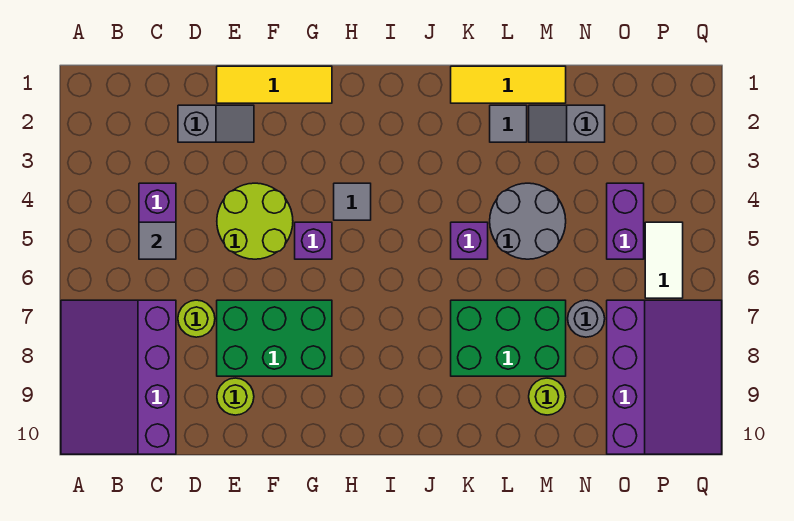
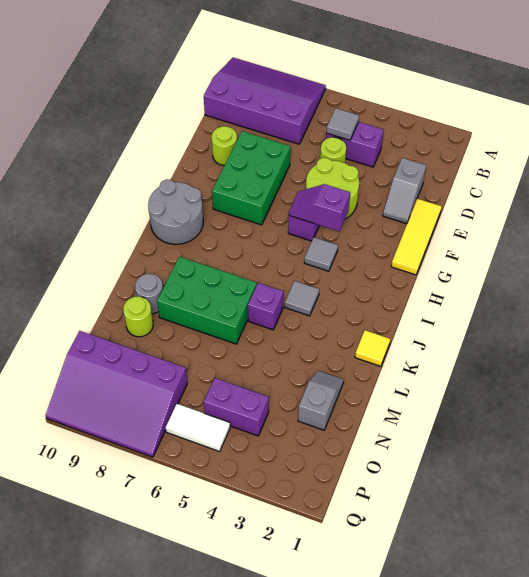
lime round brick D7 level 1 -> lime round brick D5 level 1
none -> purple slope G4:G5 level 2 top 4
yellow tile K1:M1 level 1 -> yellow tile K1 level 1
green brick K7:M8 level 1 -> green brick K6:L8 level 1
grey tile L2 level 1 -> grey tile J4 level 1
grey round brick L4:M5 level 1 -> grey round brick H9:I10 level 1
grey round brick N7 level 1 -> grey round brick L9 level 1

